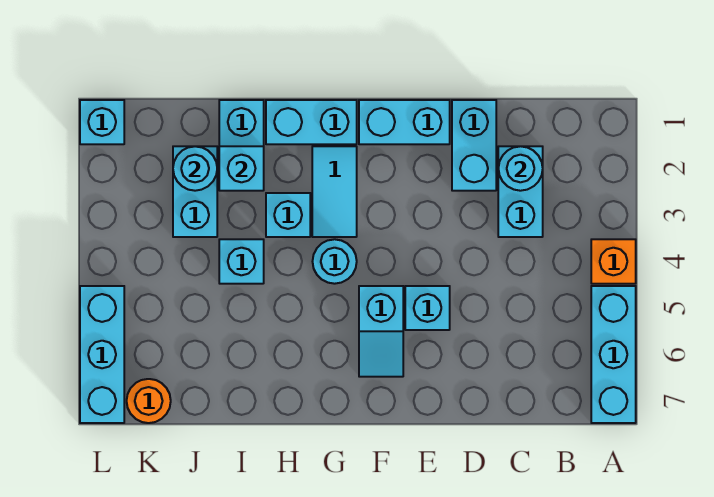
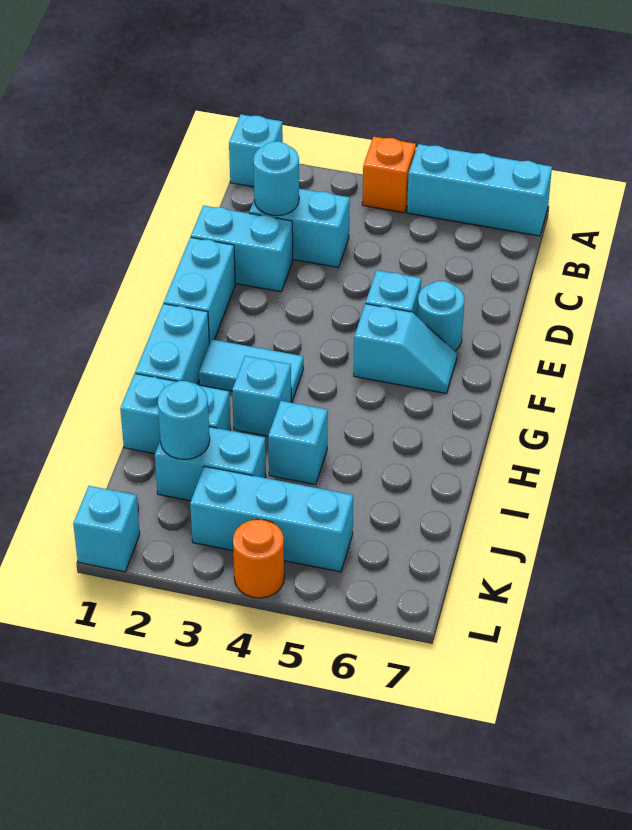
cyan round brick G4 level 1 -> cyan round brick E6 level 1
cyan brick I2 level 2 -> cyan brick A1 level 1
orange round brick K7 level 1 -> orange round brick L4 level 1
cyan brick L5:L7 level 1 -> cyan brick K3:K5 level 1

